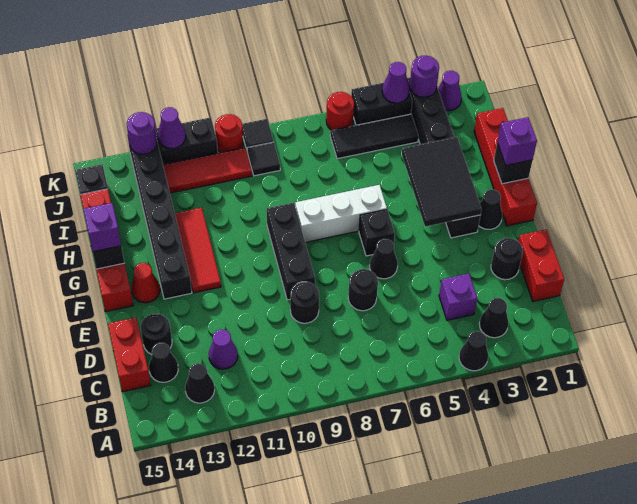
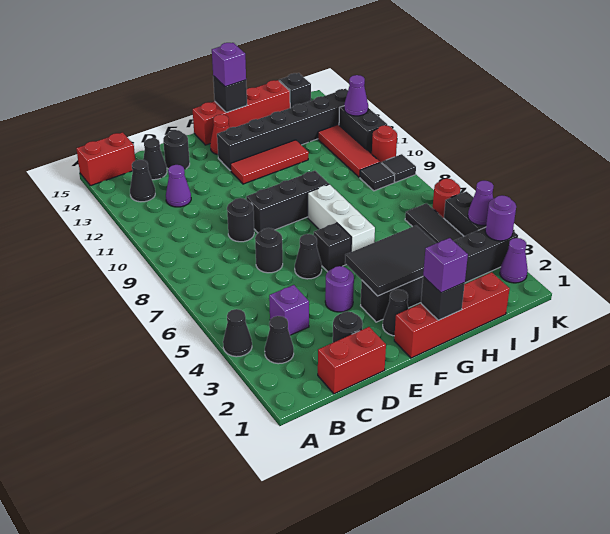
red brick C15:D15 level 1 -> red brick A15:B15 level 1
purple round brick K13 level 2 -> purple round brick E4 level 1

